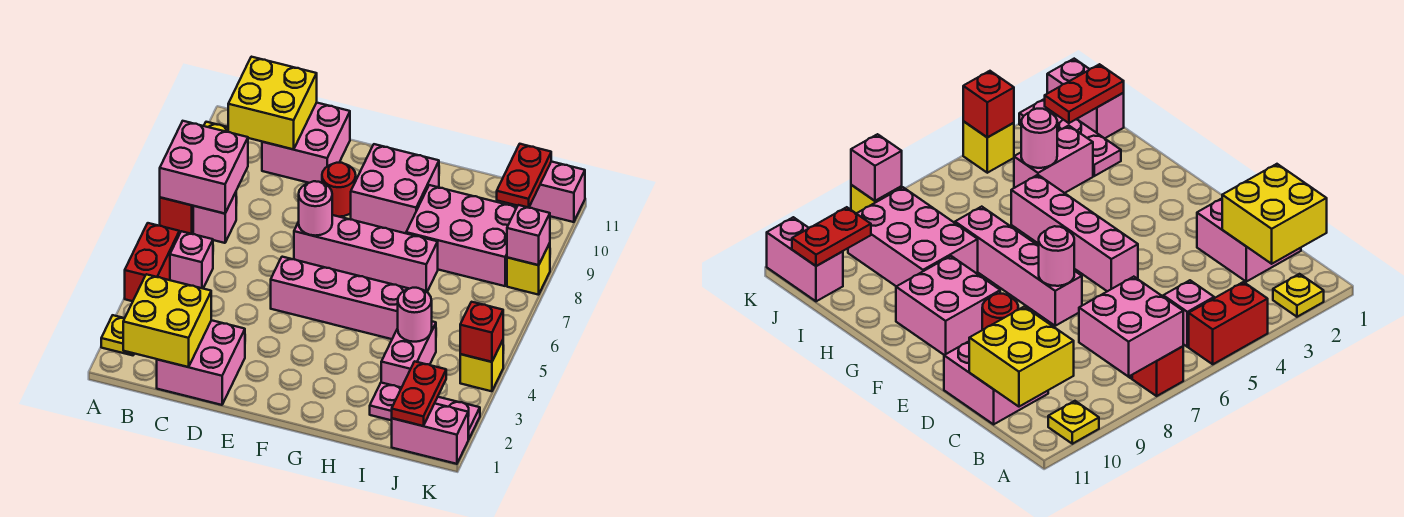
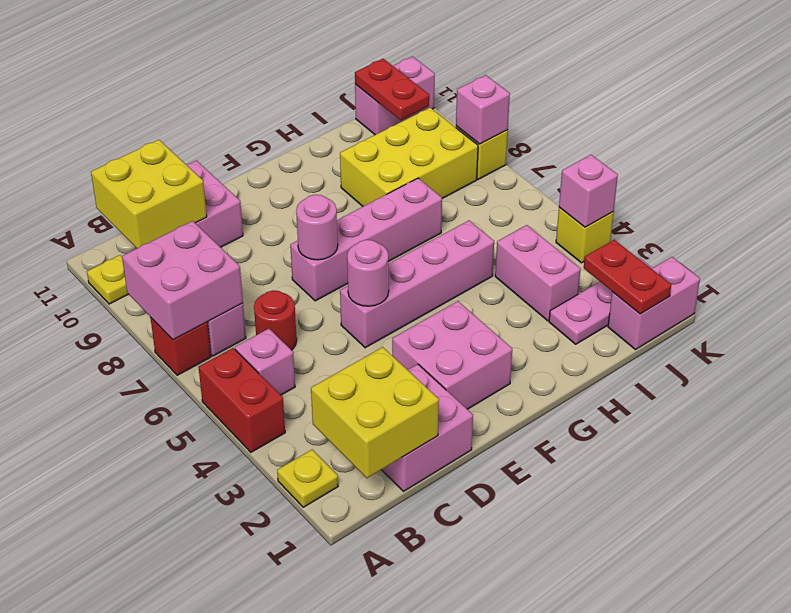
red round brick E9 level 1 -> red round brick C6 level 1
pink brick F9:G10 level 1 -> pink brick E2:F3 level 1
pink brick H8:J9 level 1 -> yellow brick H8:J9 level 1
pink round brick I4 level 2 -> pink round brick E5 level 2
red brick K4 level 2 -> pink brick K4 level 2

